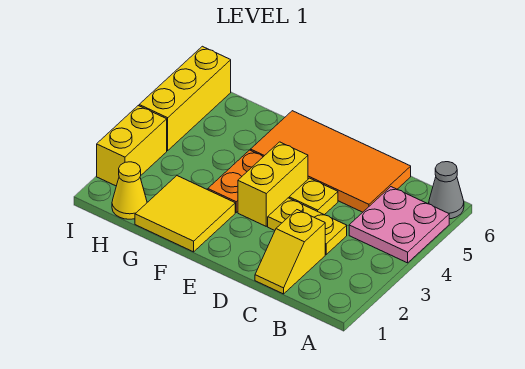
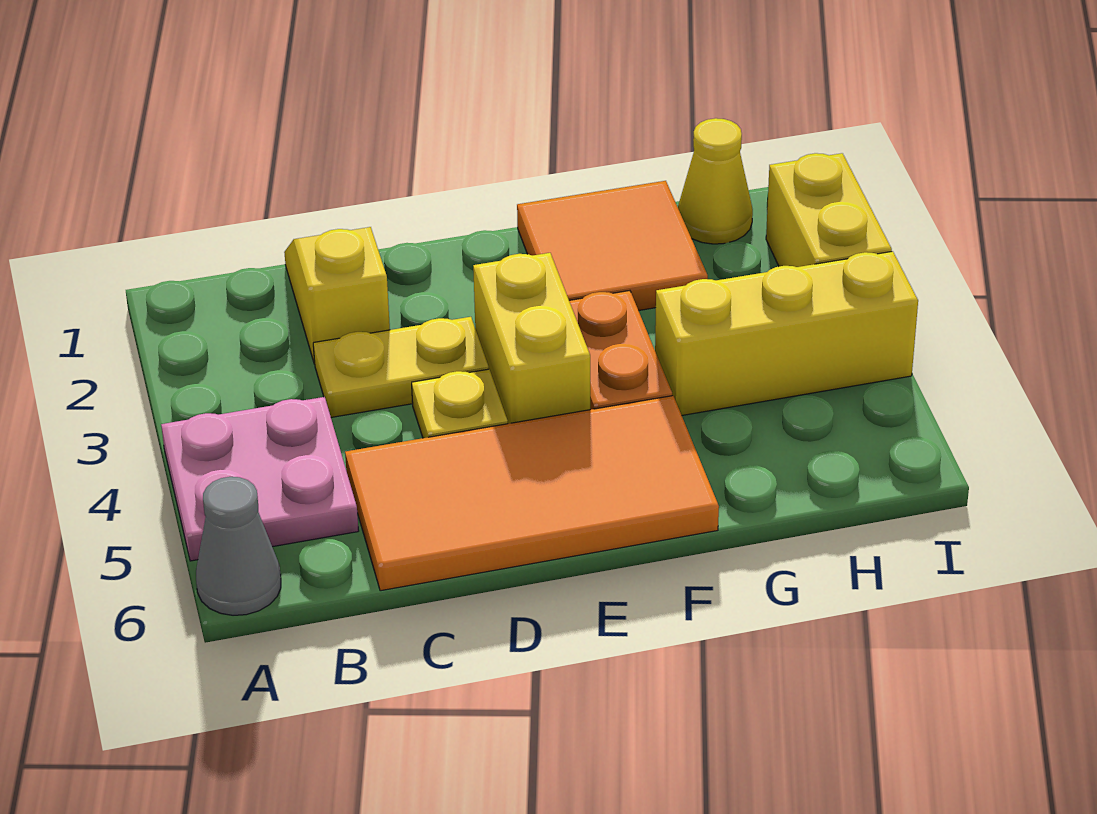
yellow tile F1:G2 level 1 -> orange tile F1:G2 level 1
yellow brick I4:I6 level 1 -> yellow brick G4:I4 level 1

